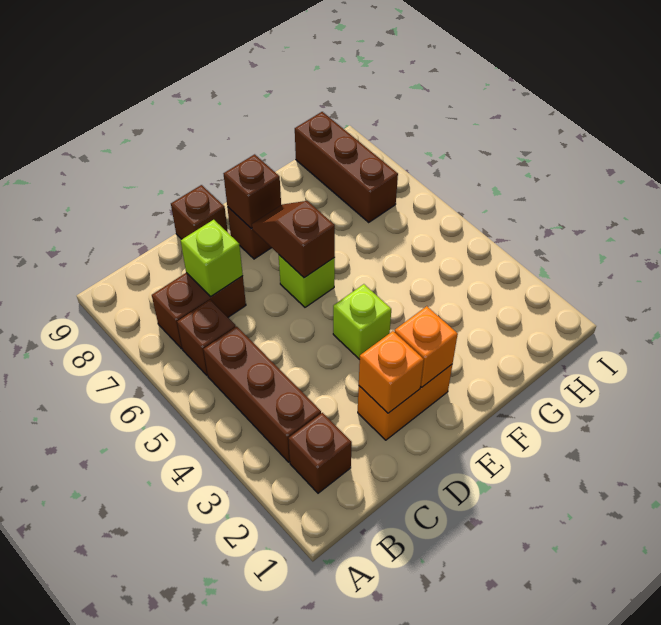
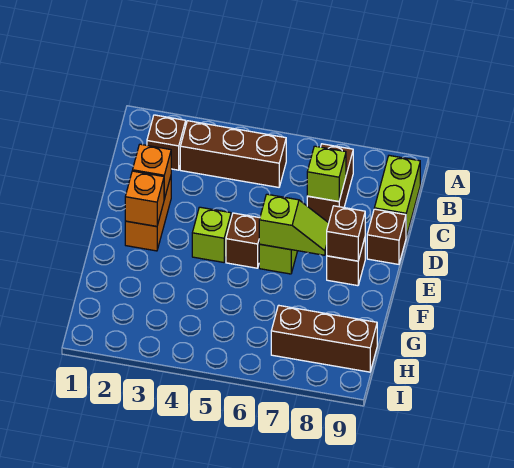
brown brick B6 level 1 -> brown brick E5 level 1
none -> lime brick B9:C9 level 1
brown slope E6:E7 level 2 top 6 -> lime slope E6:E7 level 2 top 6

